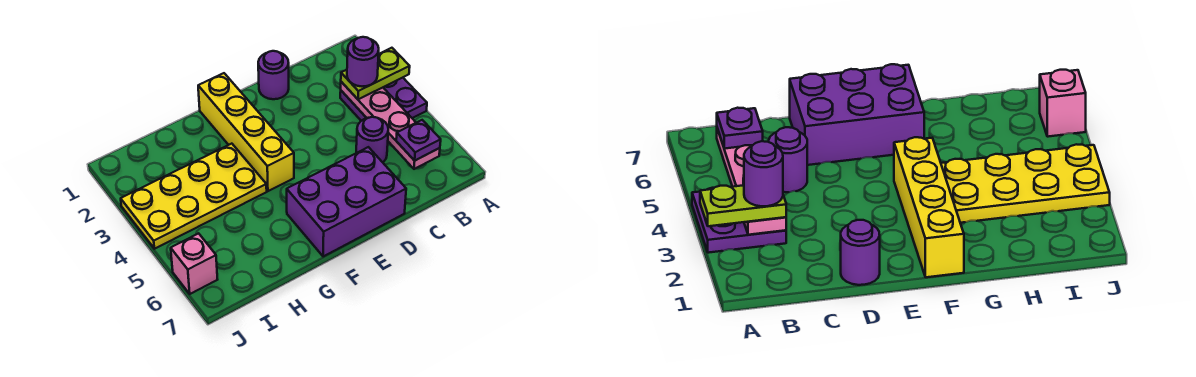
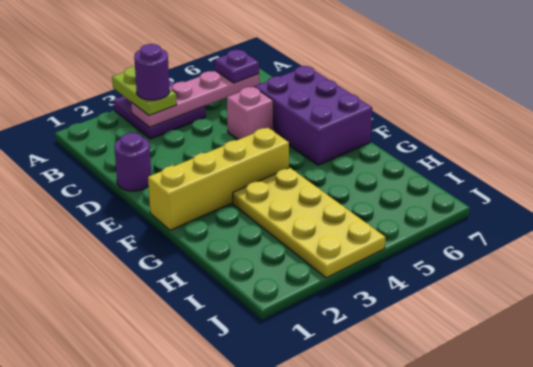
purple round brick C5 level 1 -> none
pink brick J6 level 1 -> pink brick D5 level 1

